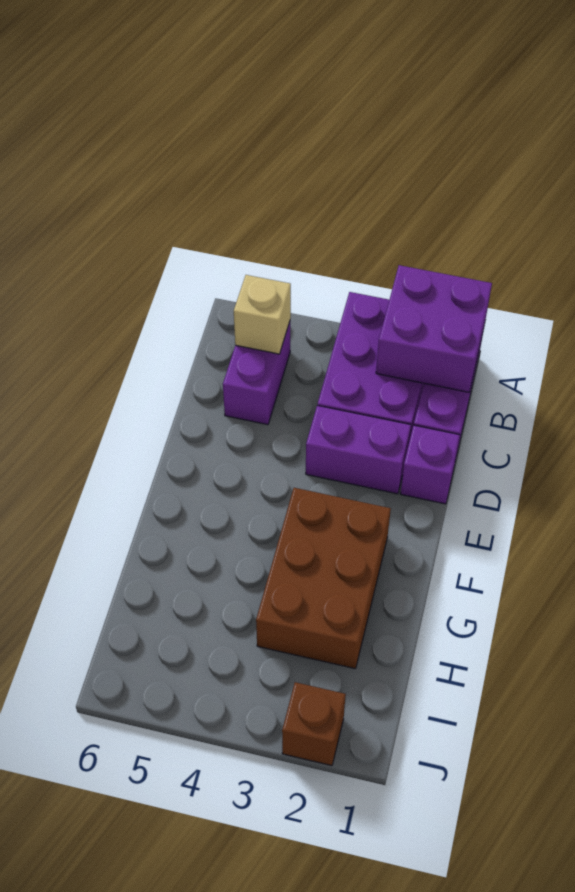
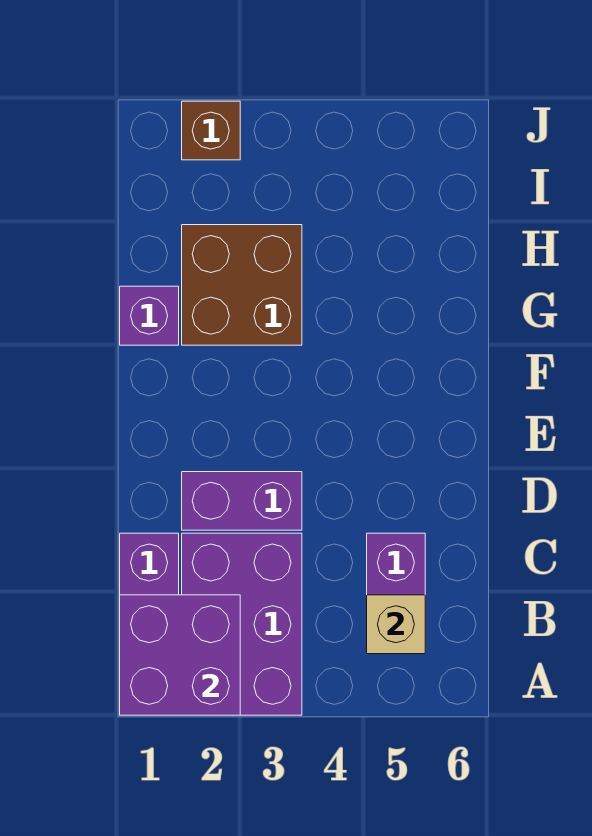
purple brick D1 level 1 -> purple brick G1 level 1
brown brick F2:H3 level 1 -> brown brick G2:H3 level 1

